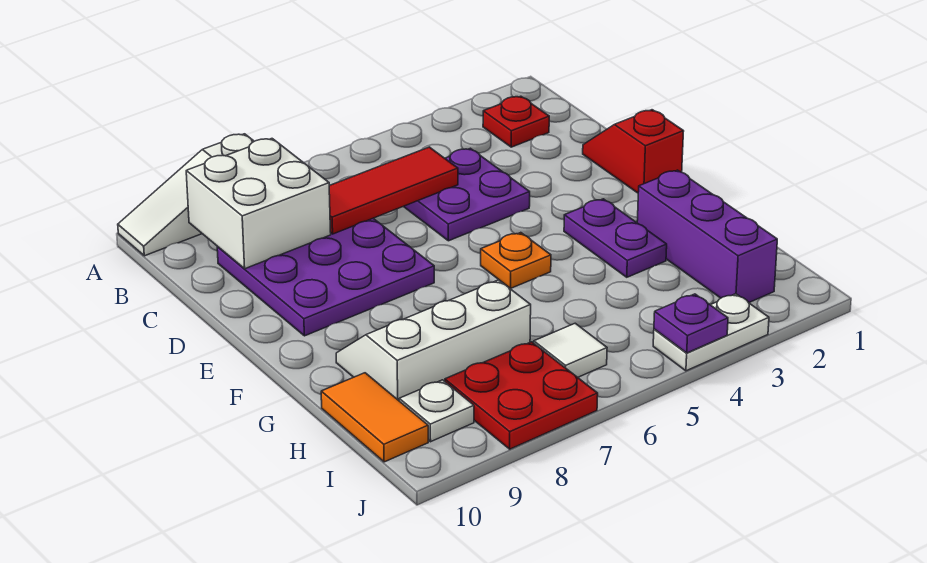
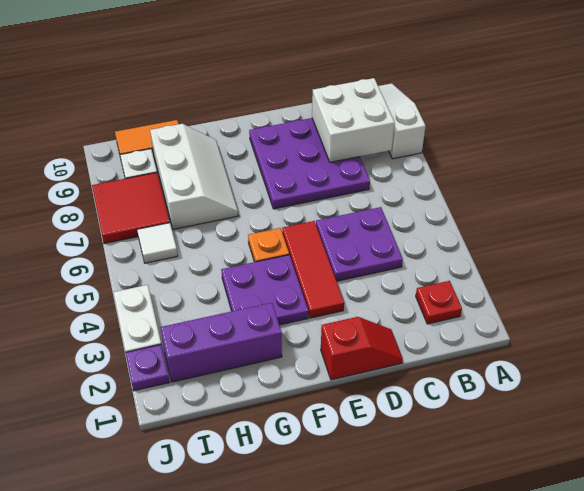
red tile C5:C7 level 2 -> red tile E3:E5 level 1
purple plate F3:G3 level 1 -> purple plate F3:G4 level 1
red plate I7:J8 level 1 -> red tile I7:J8 level 1
purple plate J4 level 2 -> purple plate J2 level 1

